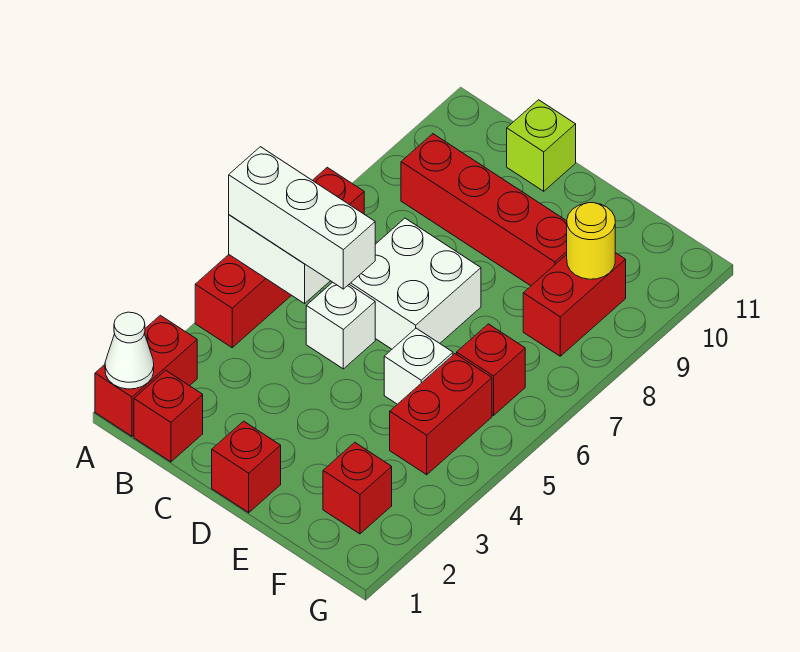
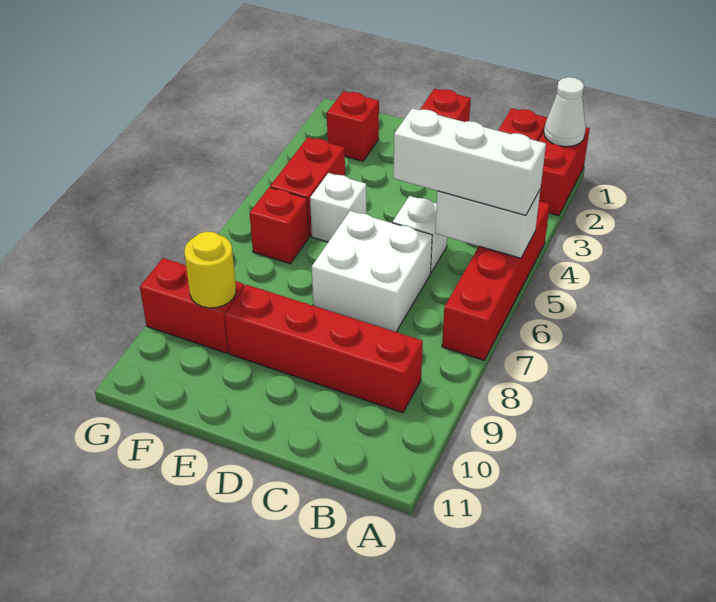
lime brick C11 level 1 -> none
red brick F8:F9 level 1 -> red brick F9:G9 level 1

